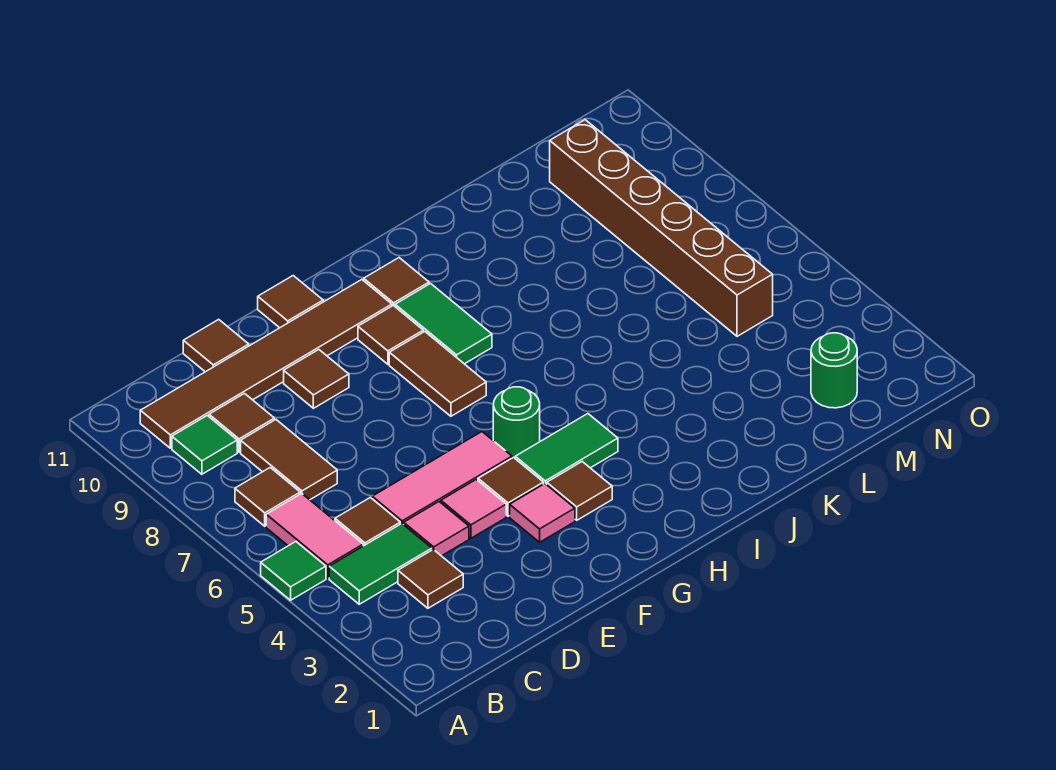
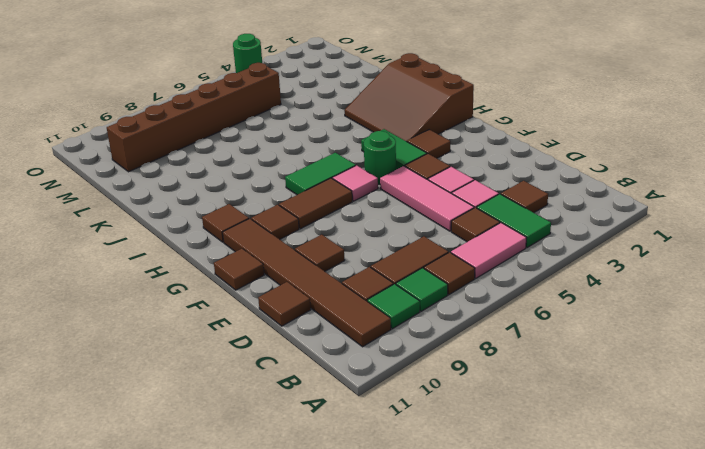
green tile A5 level 1 -> green tile B8 level 1
pink tile F3 level 1 -> pink tile G6 level 1
none -> brown slope H1:J3 level 1 top 1
green tile H8:H9 level 1 -> green tile H6:H7 level 1
green round brick M2 level 1 -> green round brick O4 level 1

